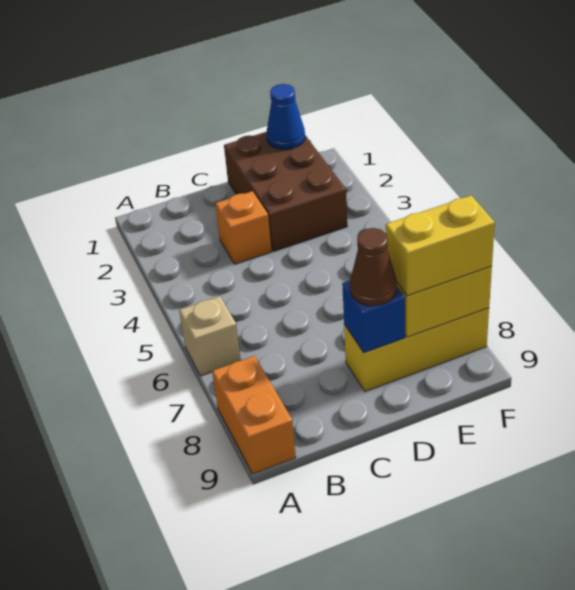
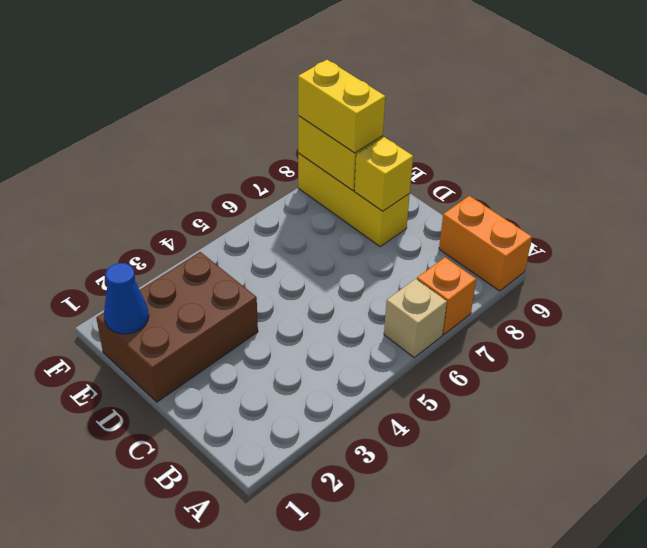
orange brick A8:A9 level 1 -> orange brick A9:B9 level 1
orange brick C3 level 1 -> orange brick A7 level 1
blue brick D8 level 2 -> yellow brick D8 level 2
brown cone D8 level 3 -> none

